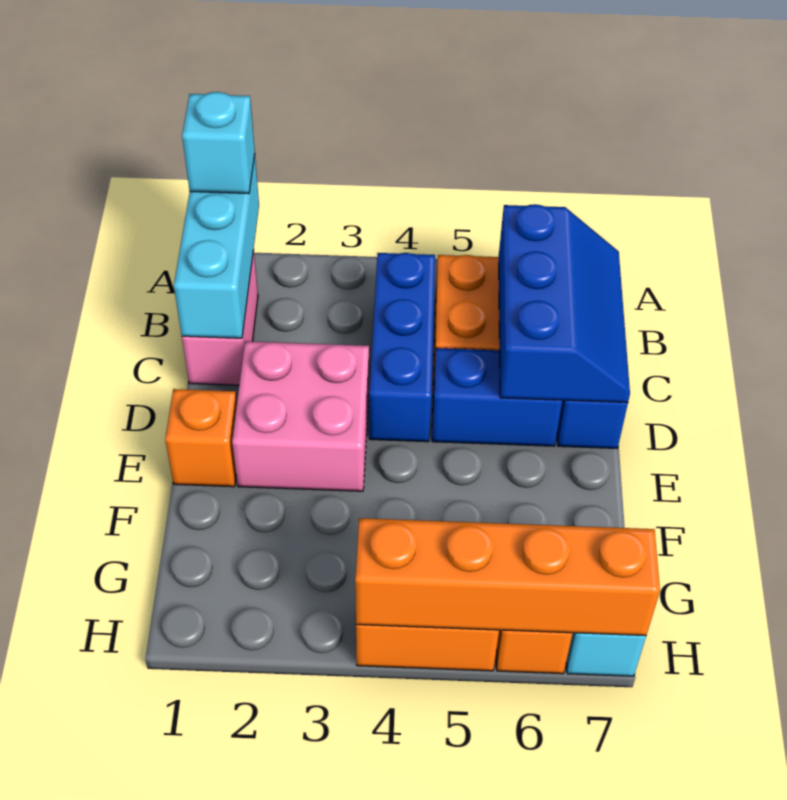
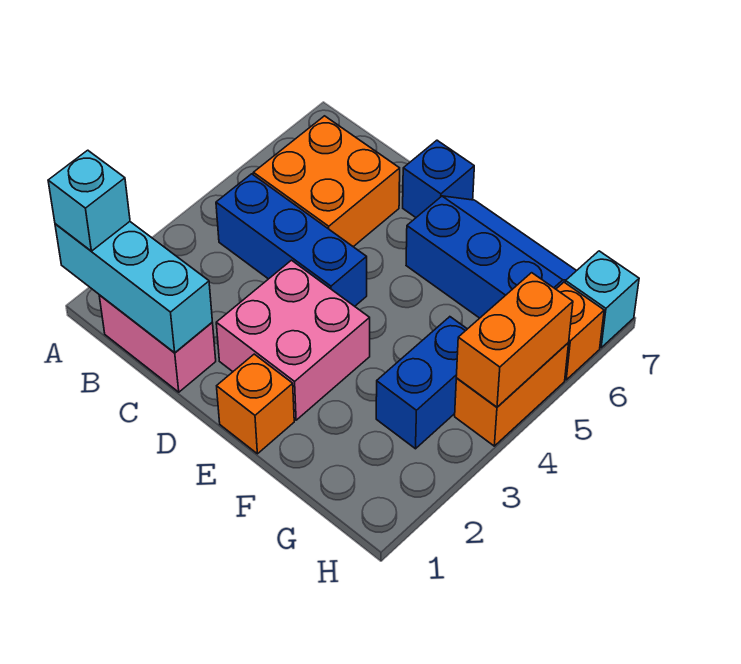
blue slope B6:D7 level 2 top 6 -> blue slope E6:G7 level 1 top 6
blue brick D5:D6 level 1 -> blue brick G3:G4 level 1
orange brick H4:H7 level 2 -> orange brick H4:H5 level 2

